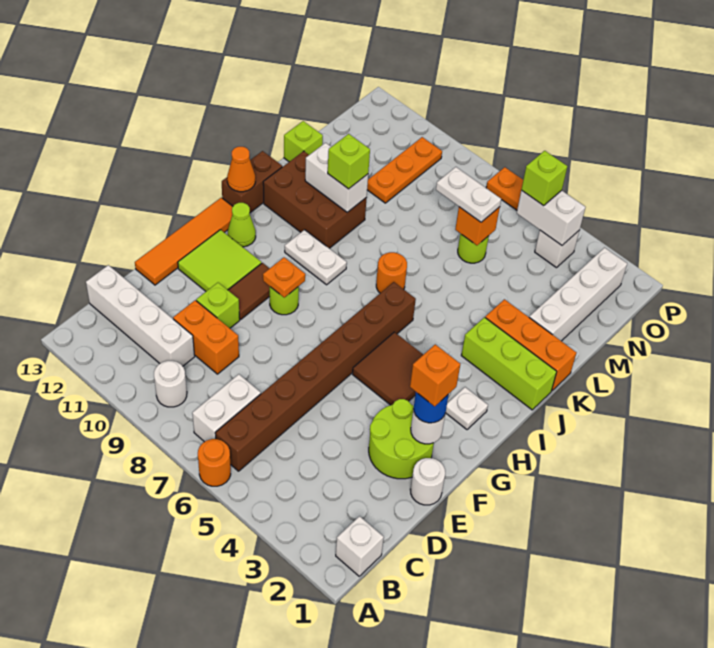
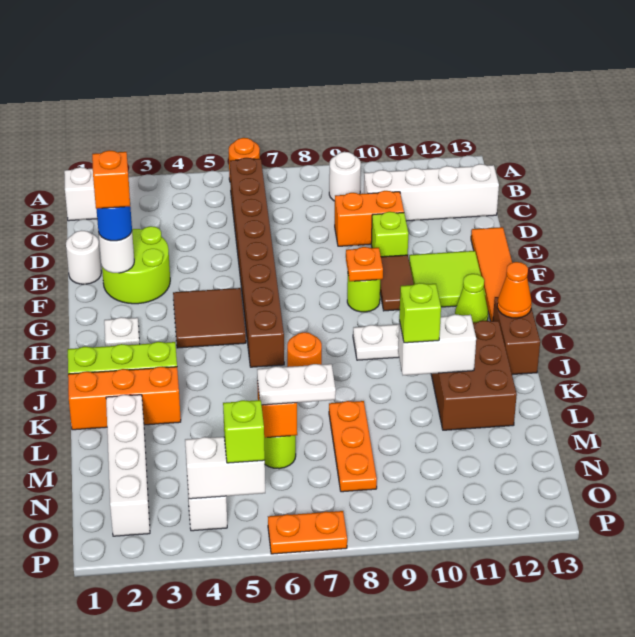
white brick B7:C7 level 1 -> none
brown brick J10:K12 level 1 -> brown brick J11:L12 level 1
lime brick L13 level 1 -> none
orange plate M10:O10 level 1 -> orange plate L8:N8 level 1

